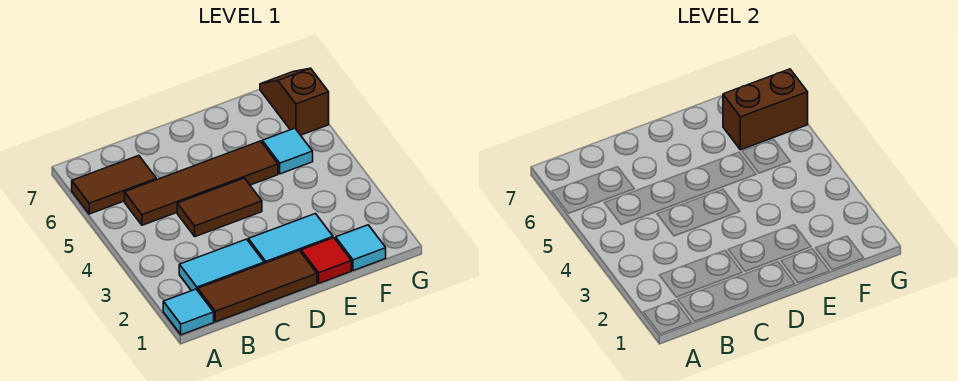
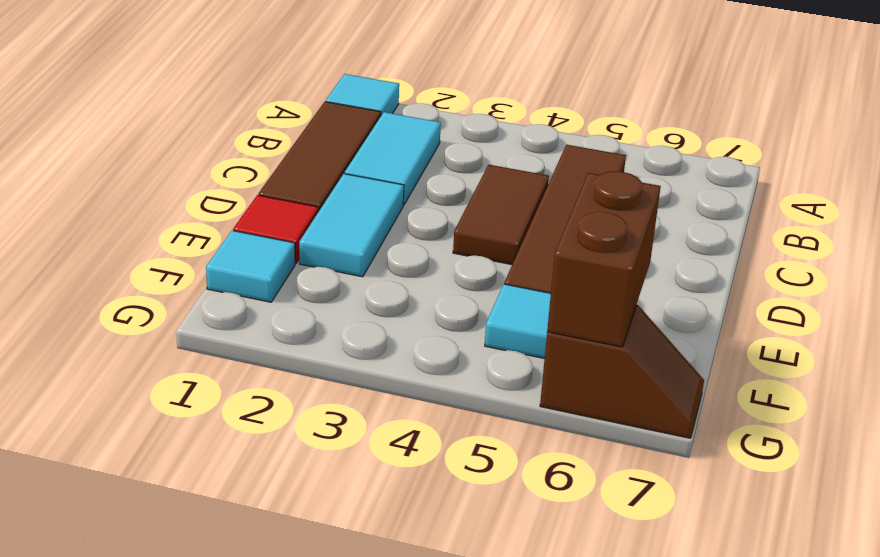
brown tile A6:B6 level 1 -> none

